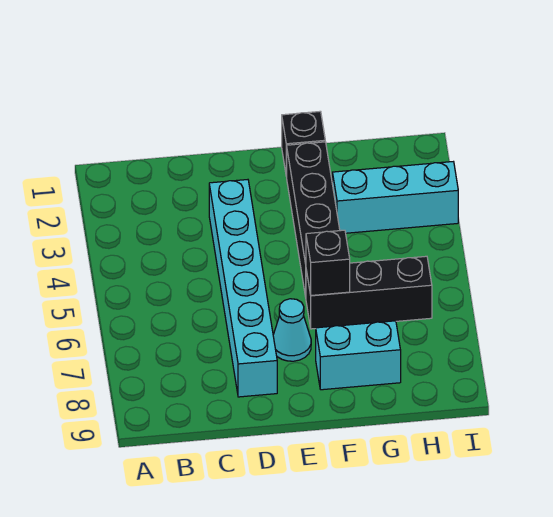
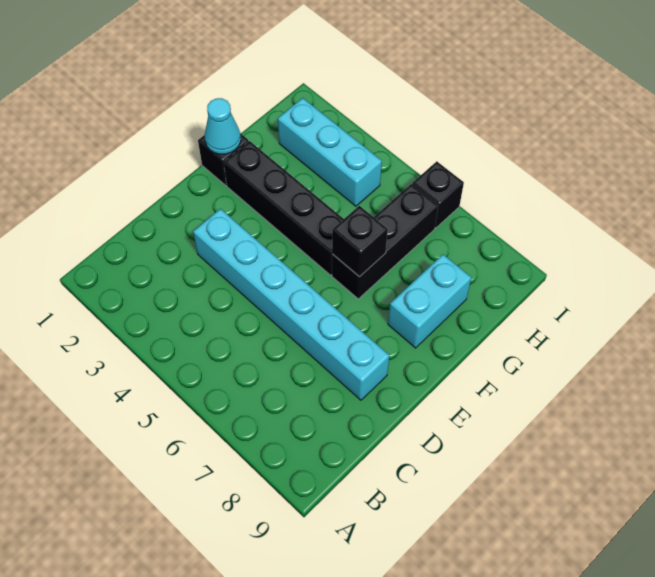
cyan cone E7 level 1 -> cyan cone F1 level 2
cyan brick G3:I3 level 1 -> cyan brick H2:H4 level 1
none -> black brick I6 level 1

